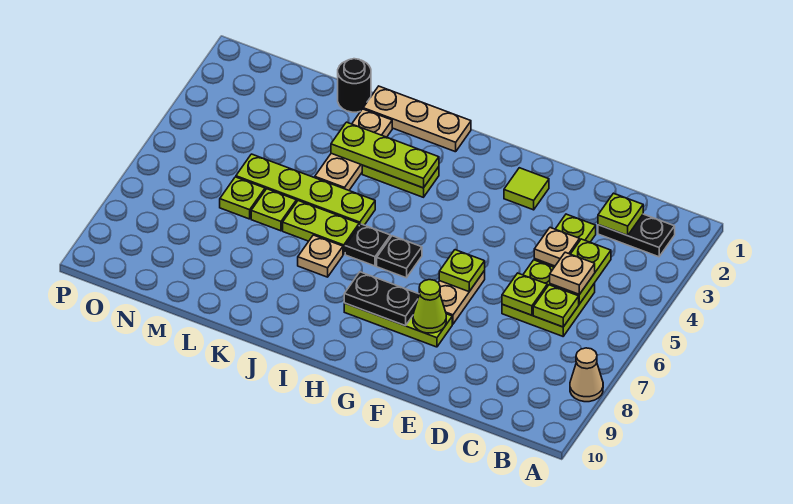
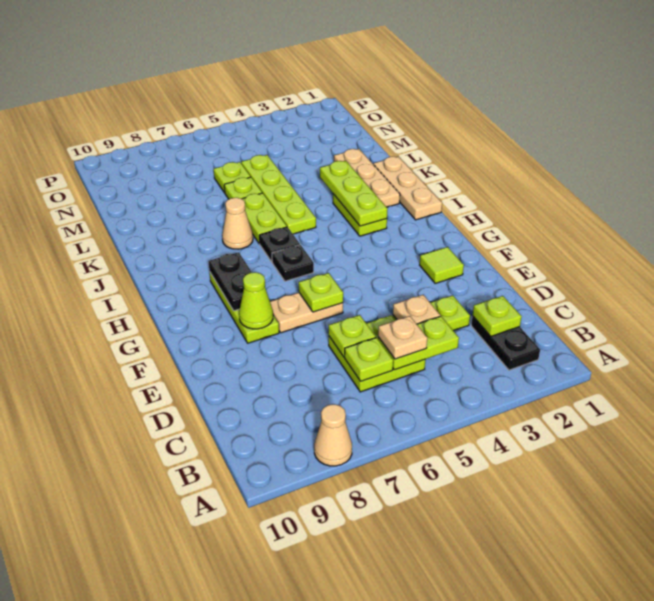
tan plate J7 level 1 -> tan cone J7 level 1
tan plate K2:K4 level 1 -> tan plate J2:L2 level 1
black round brick L1 level 1 -> none

